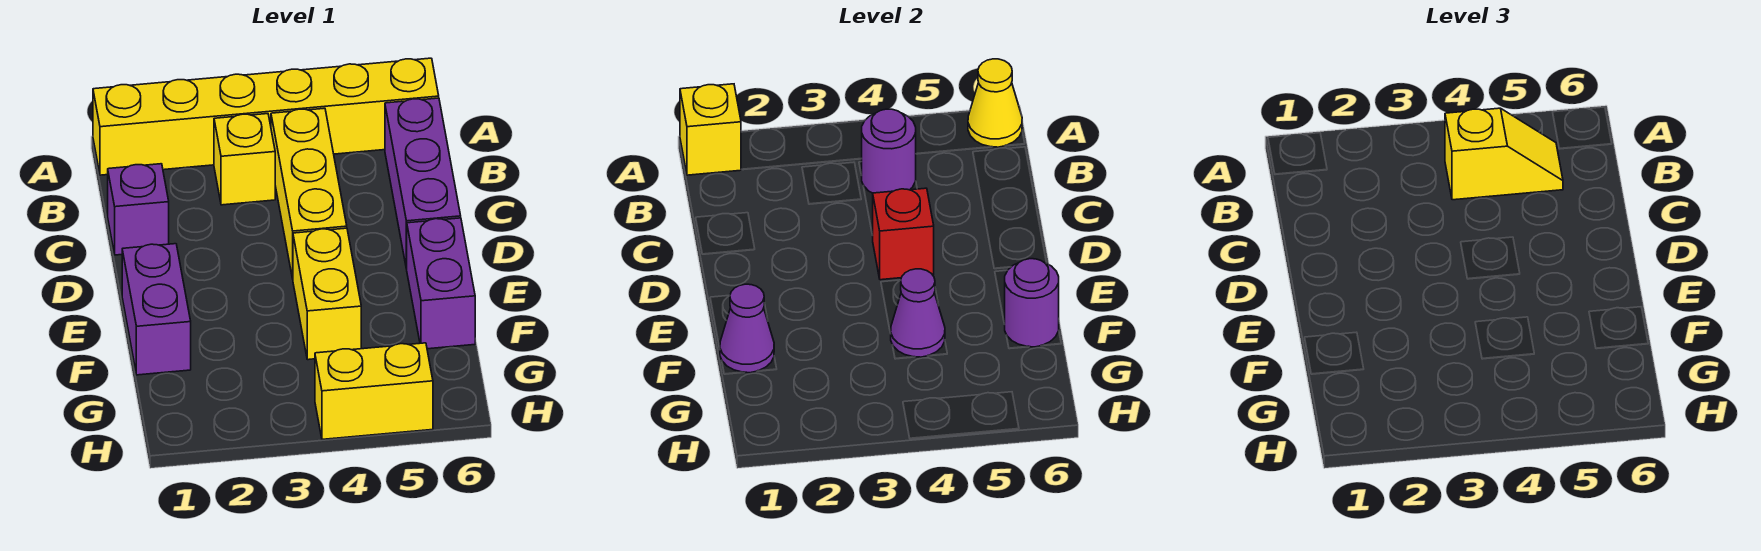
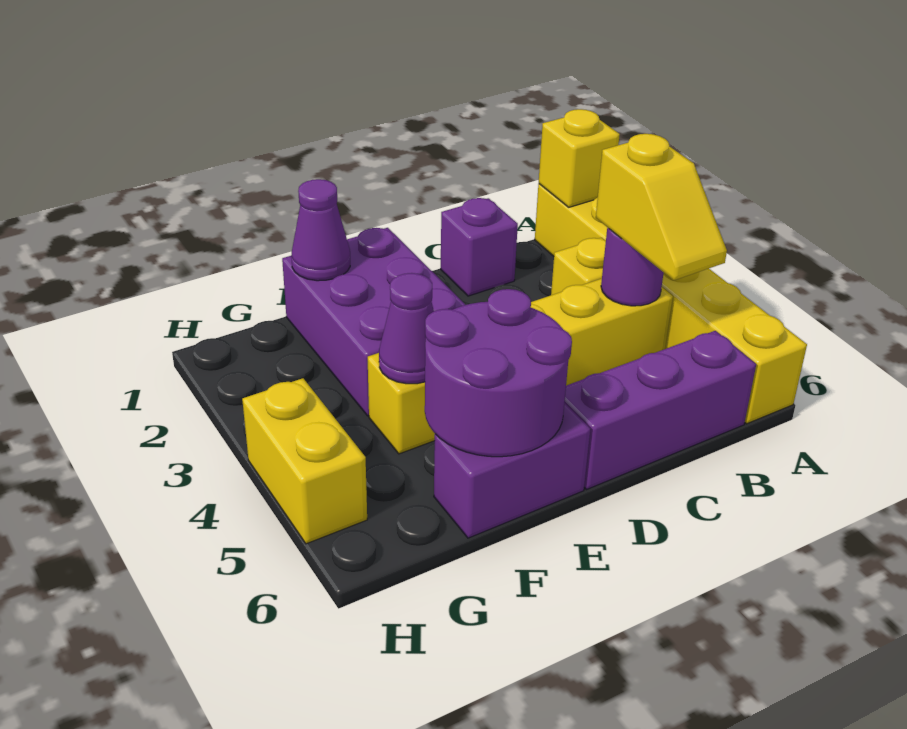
yellow cone A6 level 2 -> none
red brick D4 level 2 -> none
purple brick E1:F1 level 1 -> purple brick E1:F3 level 1
purple round brick F6 level 2 -> purple round brick E5:F6 level 2

